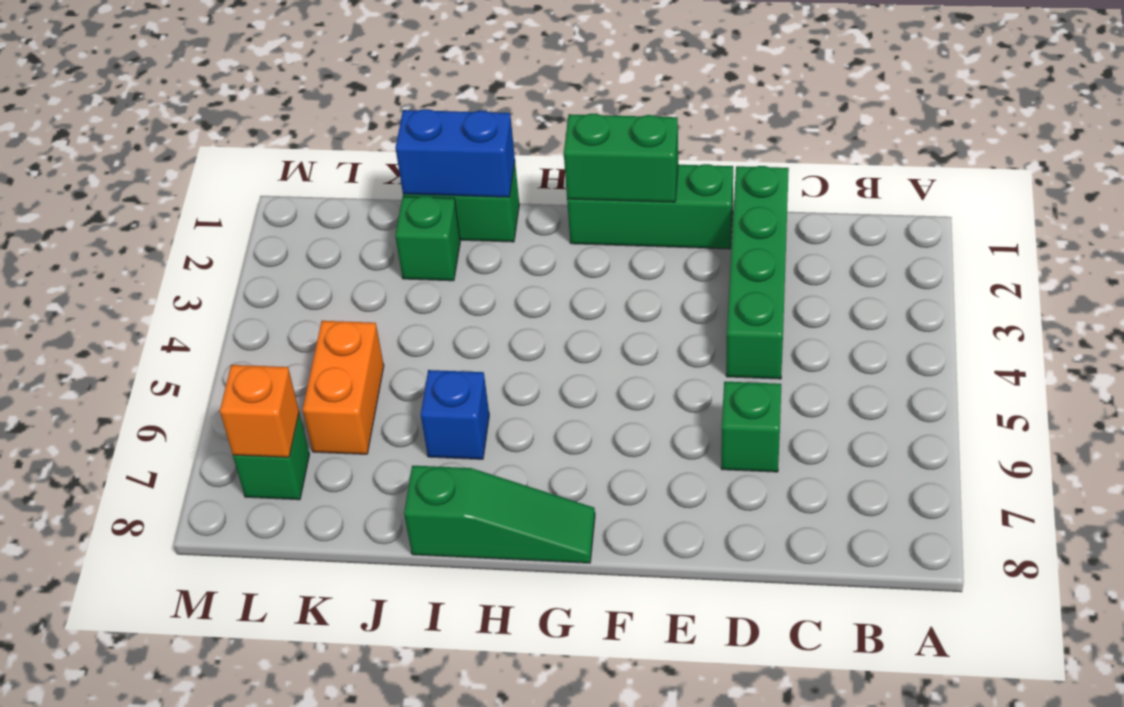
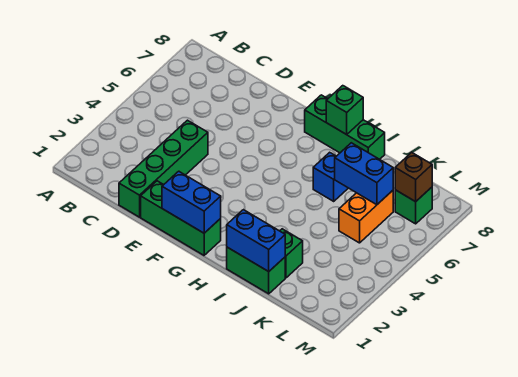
green brick D6 level 1 -> green brick H8 level 2
green brick F1:G1 level 2 -> blue brick F1:G1 level 2
green slope G8:I8 level 1 top I -> green brick G8:I8 level 1
none -> blue brick J6:K6 level 2
orange brick L7 level 2 -> brown brick L7 level 2

